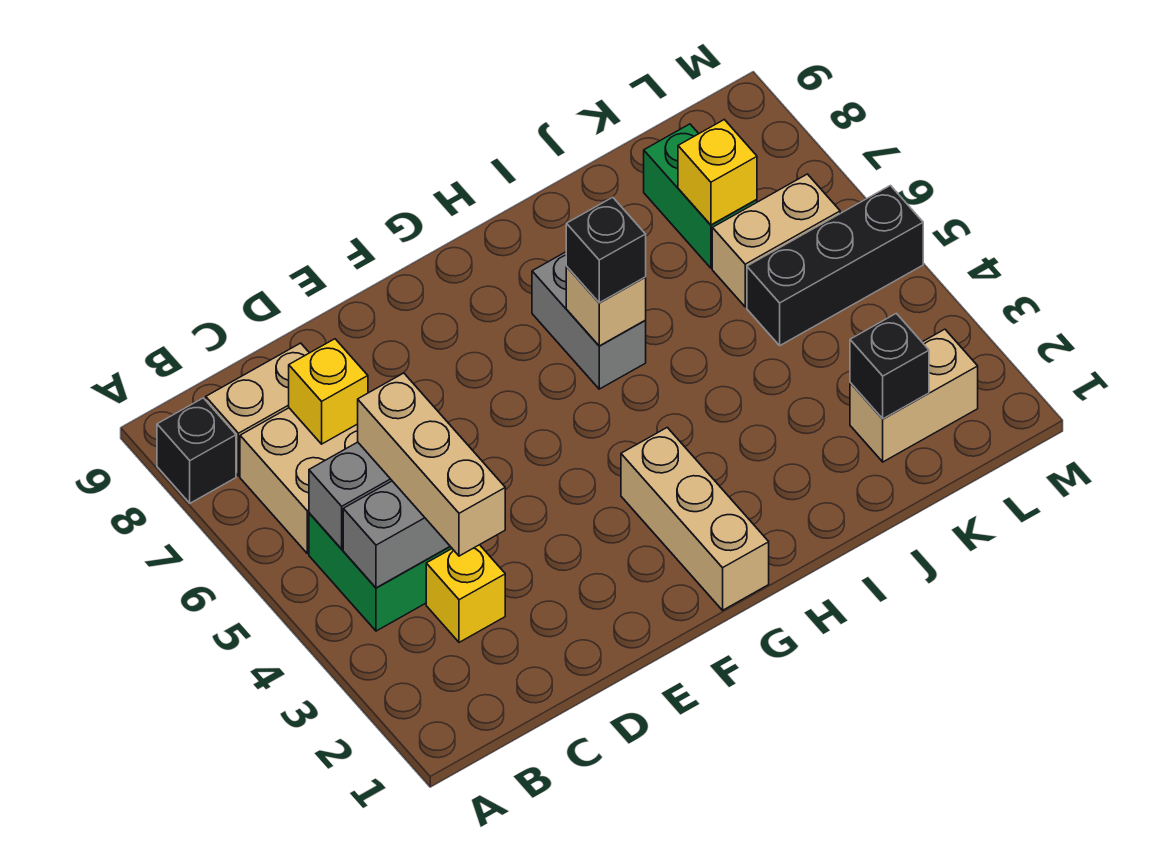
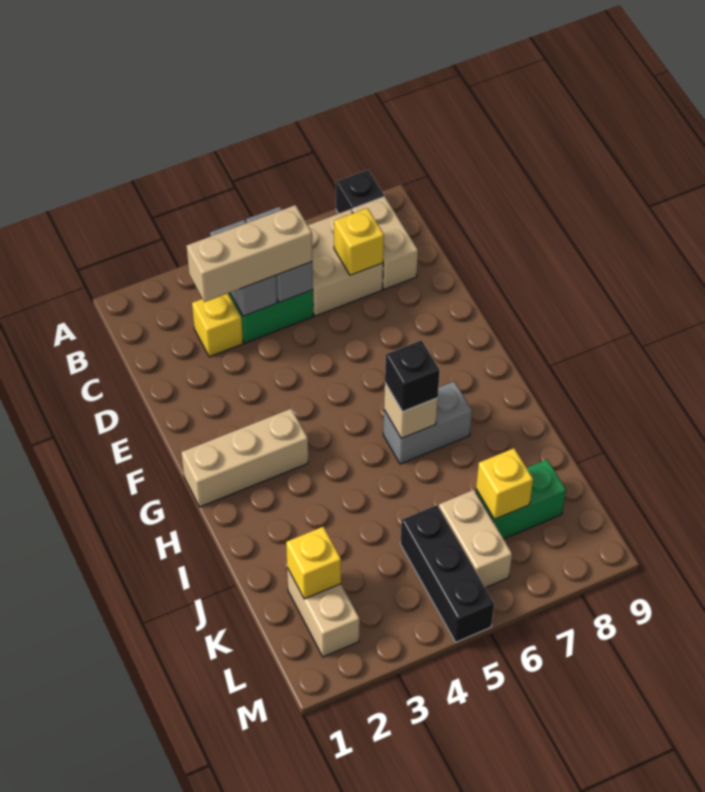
black brick K2 level 2 -> yellow brick K2 level 2

